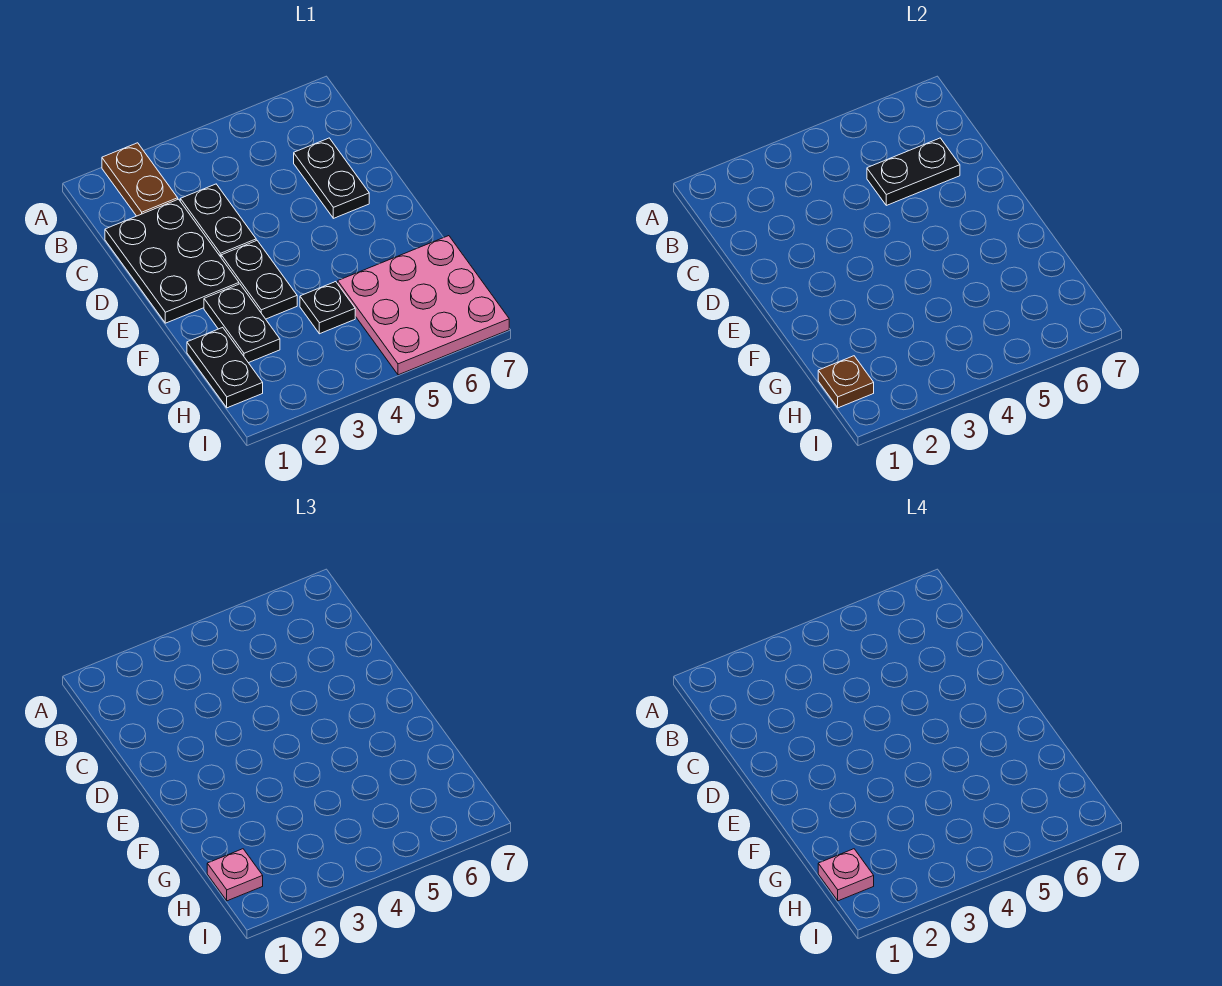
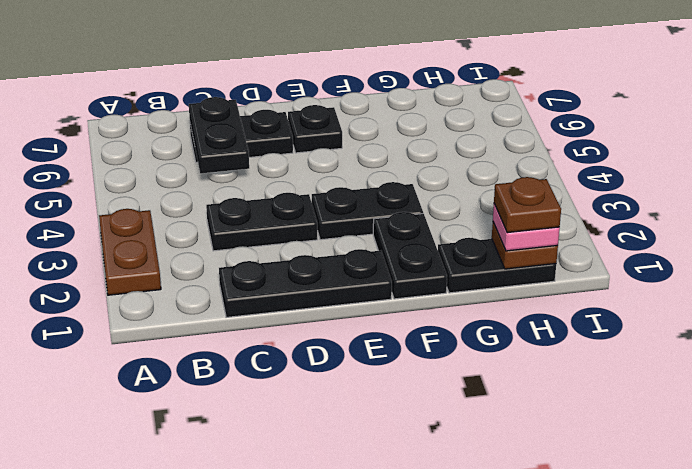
brown plate A2:B2 level 1 -> brown plate A2:A3 level 1
black plate C1:E2 level 1 -> black plate C1:E1 level 1
black plate F2:G2 level 1 -> black plate F1:F2 level 1
black plate G4 level 1 -> black plate E6 level 1
pink plate G5:I7 level 1 -> none
pink plate H1 level 4 -> brown plate H1 level 4

